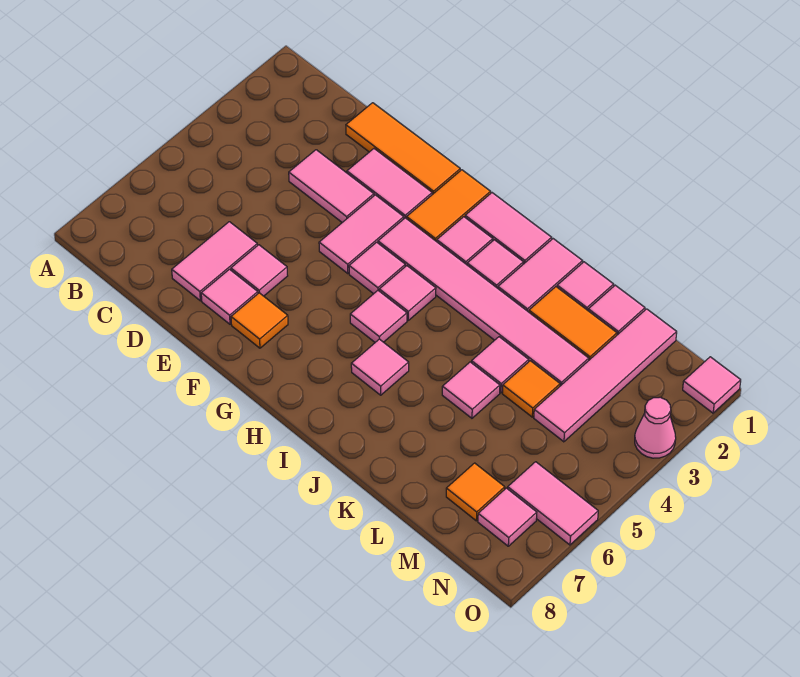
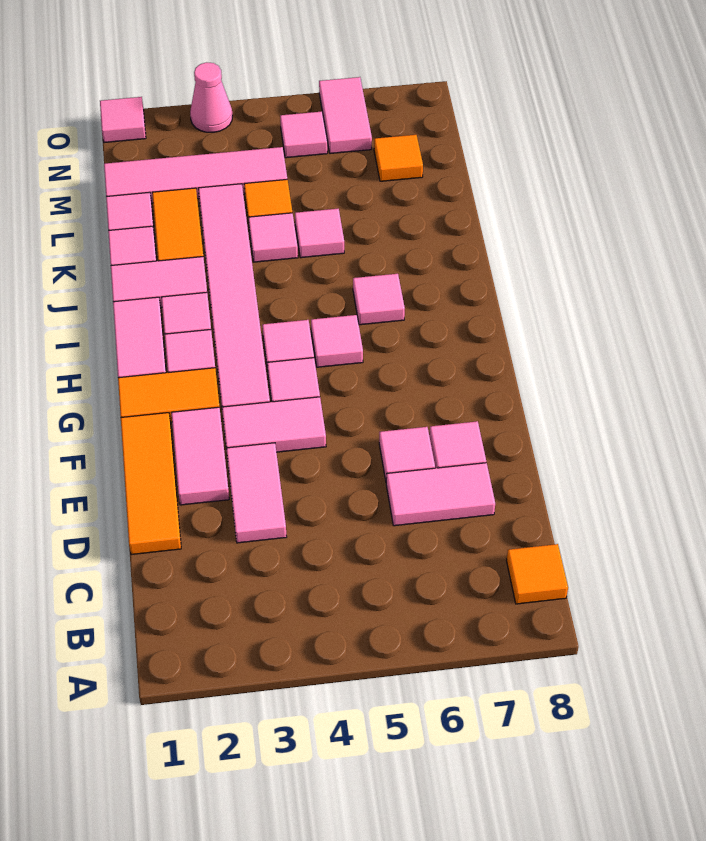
orange tile F7 level 1 -> orange tile B8 level 1
pink tile N7 level 1 -> pink tile N5 level 1

